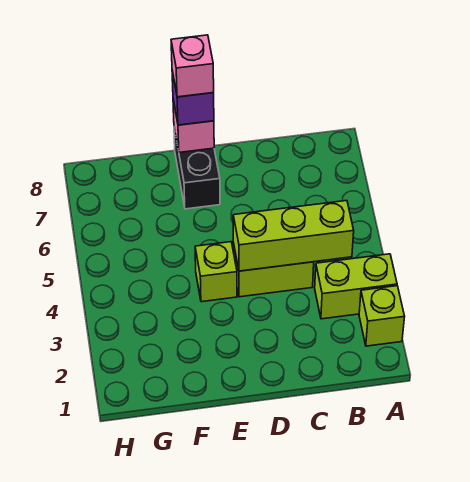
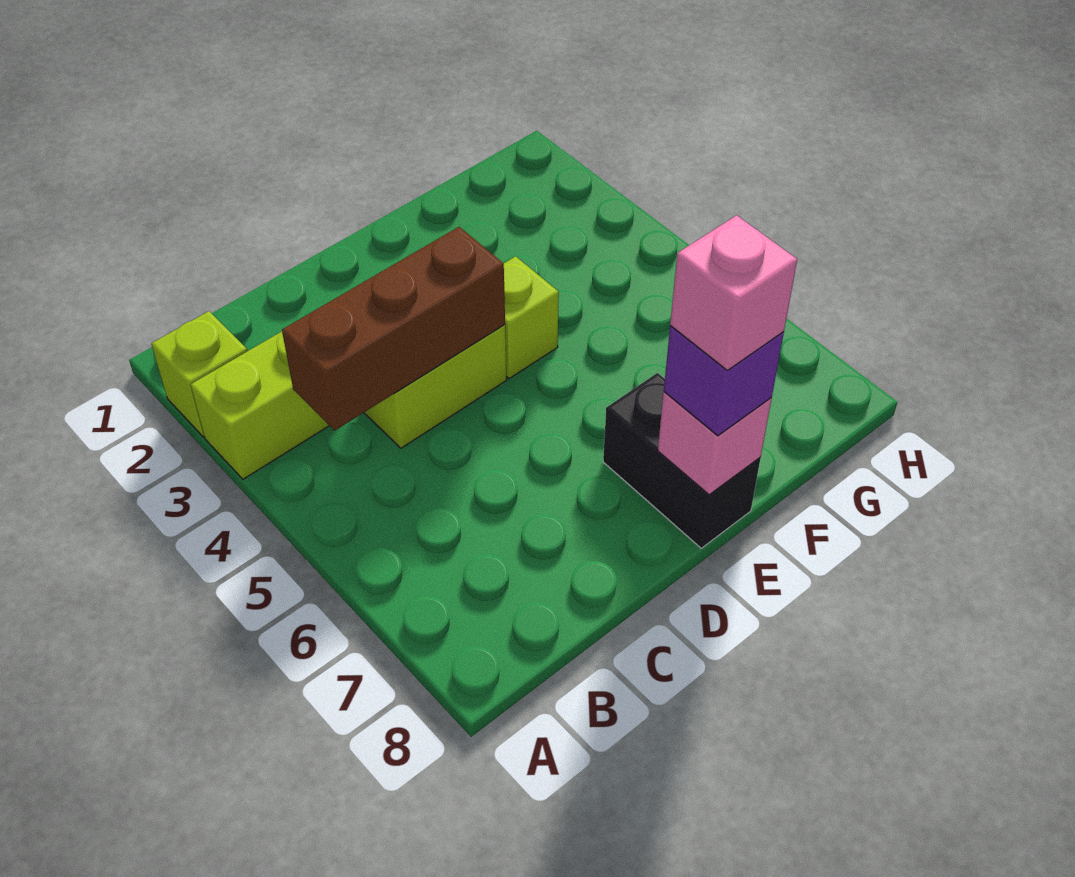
lime brick B4:D4 level 2 -> brown brick B4:D4 level 2

